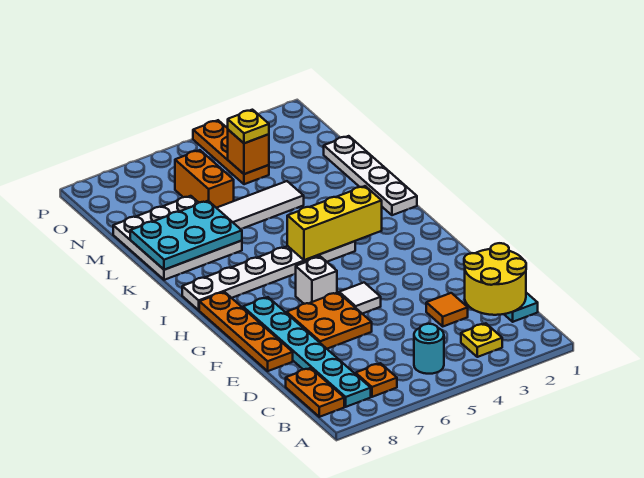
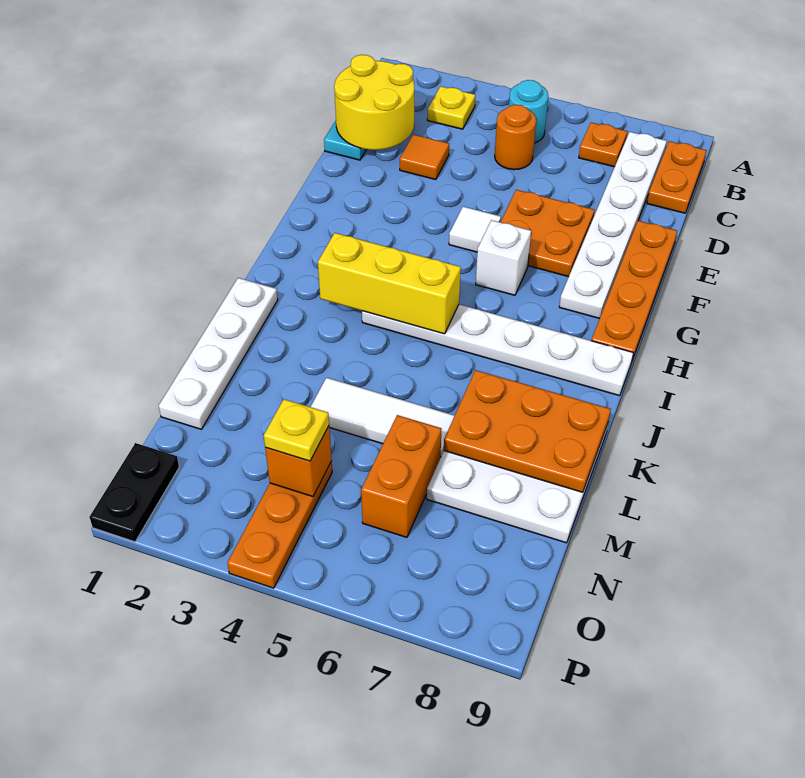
cyan plate B8:G8 level 1 -> white plate B8:G8 level 1
none -> orange round brick C5 level 1
cyan plate K7:L9 level 2 -> orange plate K7:L9 level 2
none -> black plate O1:P1 level 1

